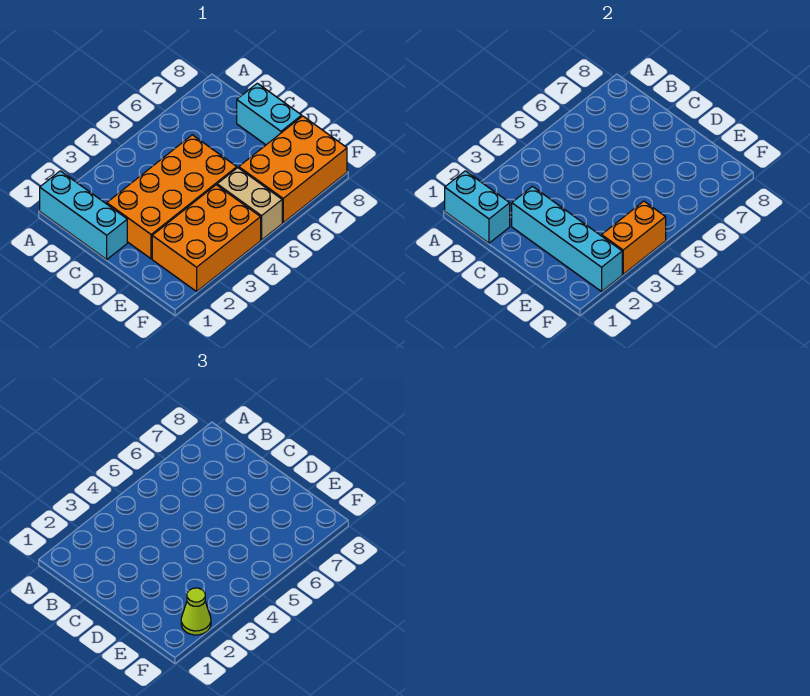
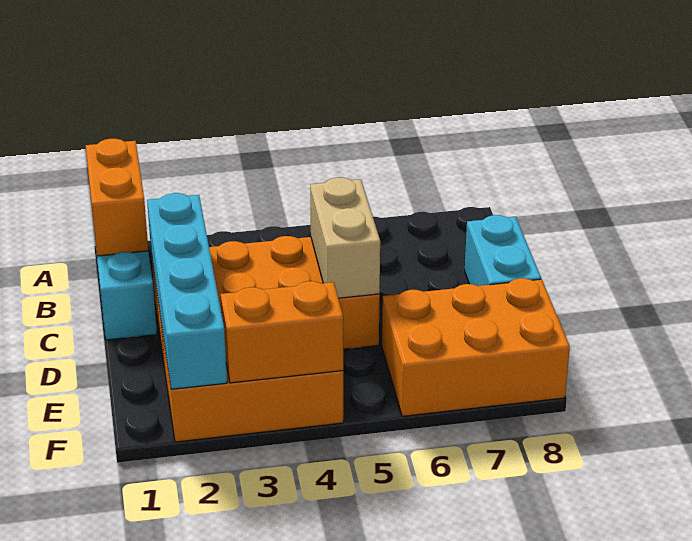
cyan brick A1:B1 level 2 -> orange brick A1:B1 level 2
tan brick E5:F5 level 1 -> tan brick C5:D5 level 2
lime cone F2 level 3 -> none

